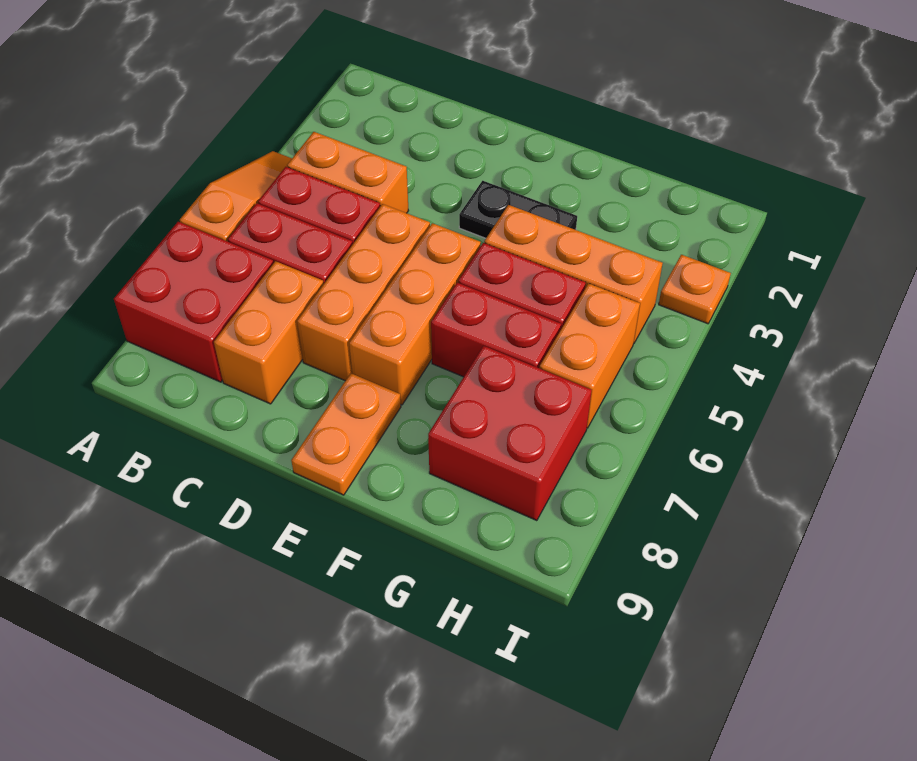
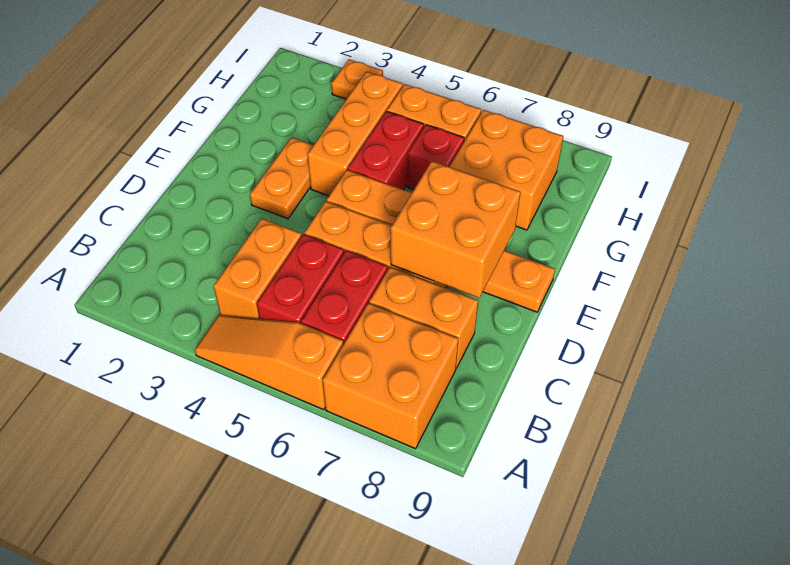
red brick A7:B8 level 1 -> orange brick A7:B8 level 1
none -> orange brick D7:E8 level 2
black plate E3:F3 level 1 -> orange plate E3:F3 level 1
red brick F6:G6 level 1 -> red brick G6 level 1
red brick G7:H8 level 1 -> orange brick G7:H8 level 1

